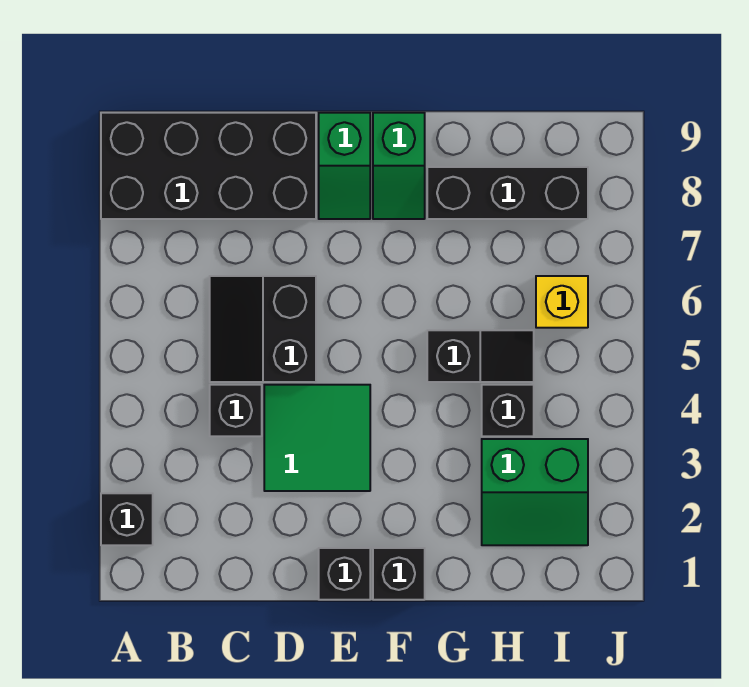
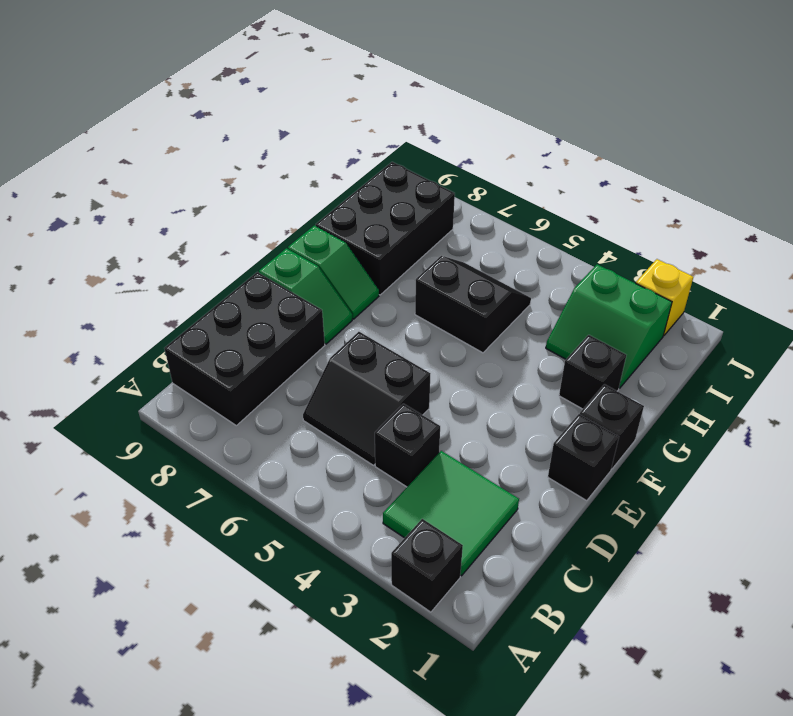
black brick A8:D9 level 1 -> black brick B8:D9 level 1
green tile D3:E4 level 1 -> green tile B2:C3 level 1
black slope G5:H5 level 1 top G -> black slope G5:H6 level 1 top G
black brick G8:I8 level 1 -> black brick G8:I9 level 1
green slope H2:I3 level 1 top 3 -> green slope H2:I3 level 1 top I
black brick H4 level 1 -> black brick G2 level 1
yellow brick I6 level 1 -> yellow brick J2 level 1

